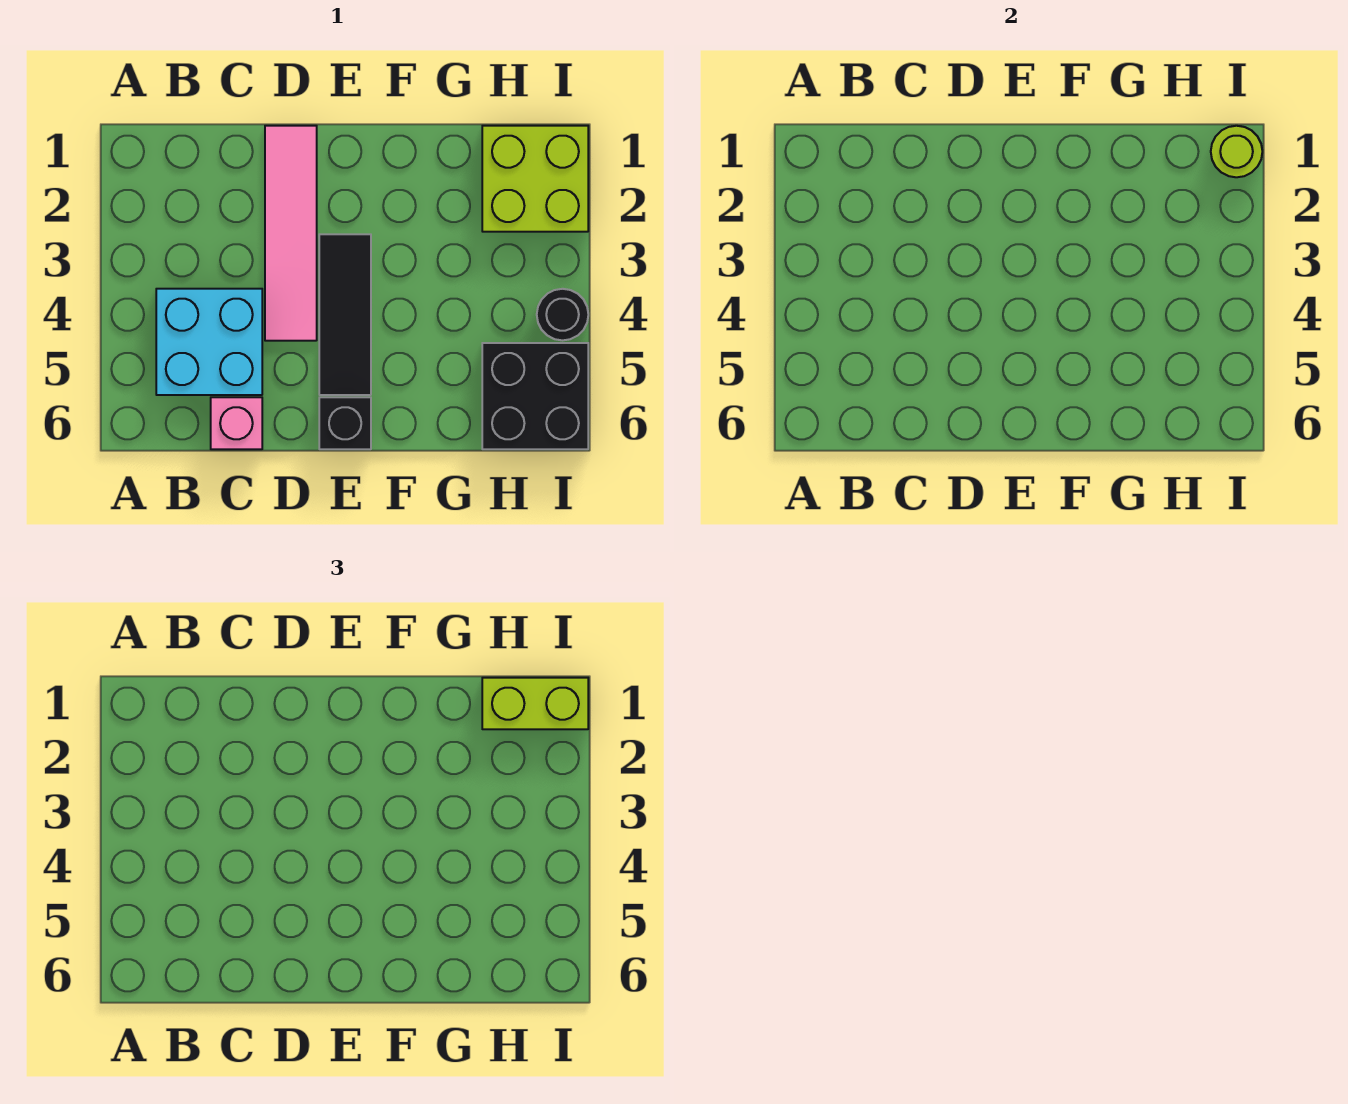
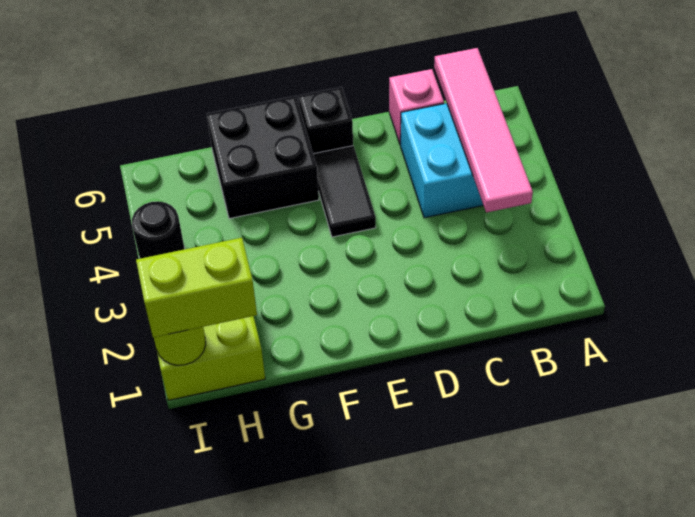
pink tile D1:D4 level 1 -> pink tile B3:B6 level 2
black tile E3:E5 level 1 -> black tile E4:E5 level 1
black brick H5:I6 level 1 -> black brick F5:G6 level 1

